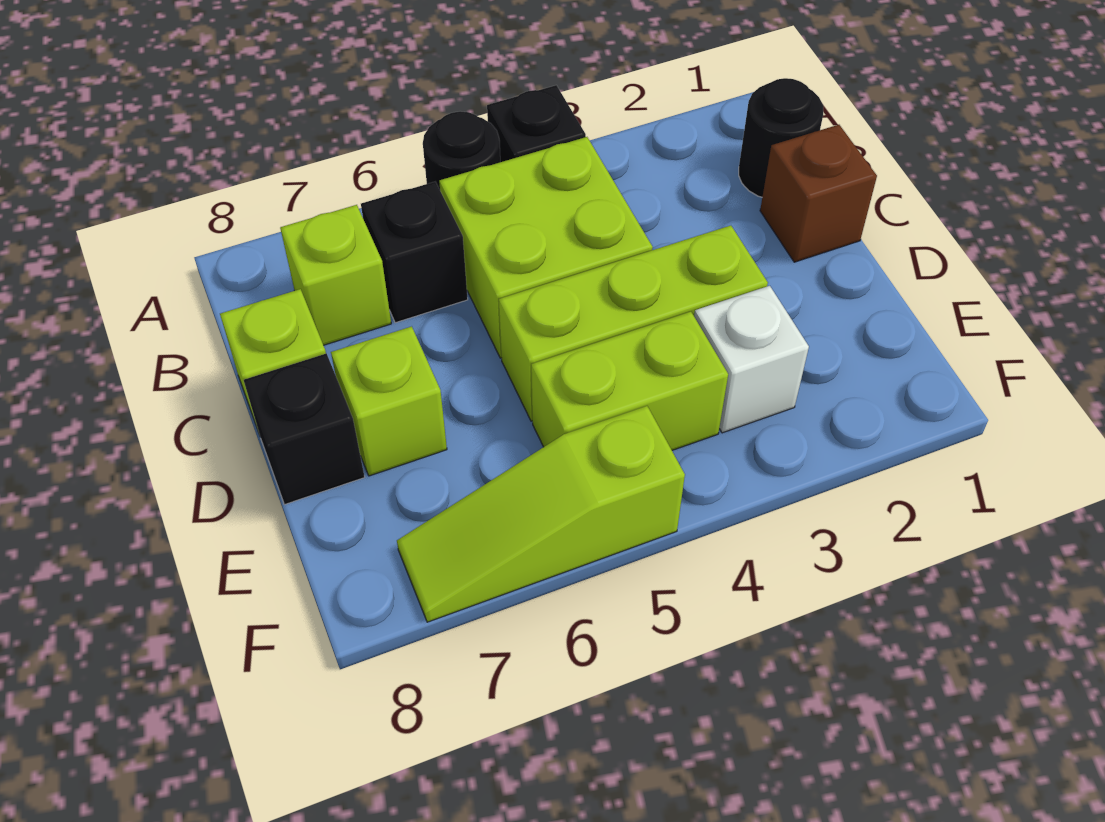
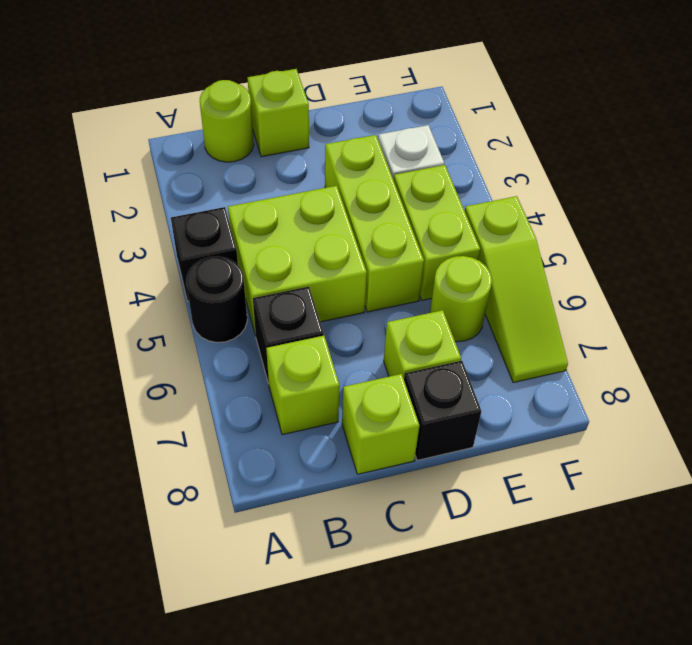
black round brick B1 level 1 -> lime round brick B1 level 1
brown brick C1 level 1 -> lime brick C1 level 1
none -> lime round brick E6 level 1

